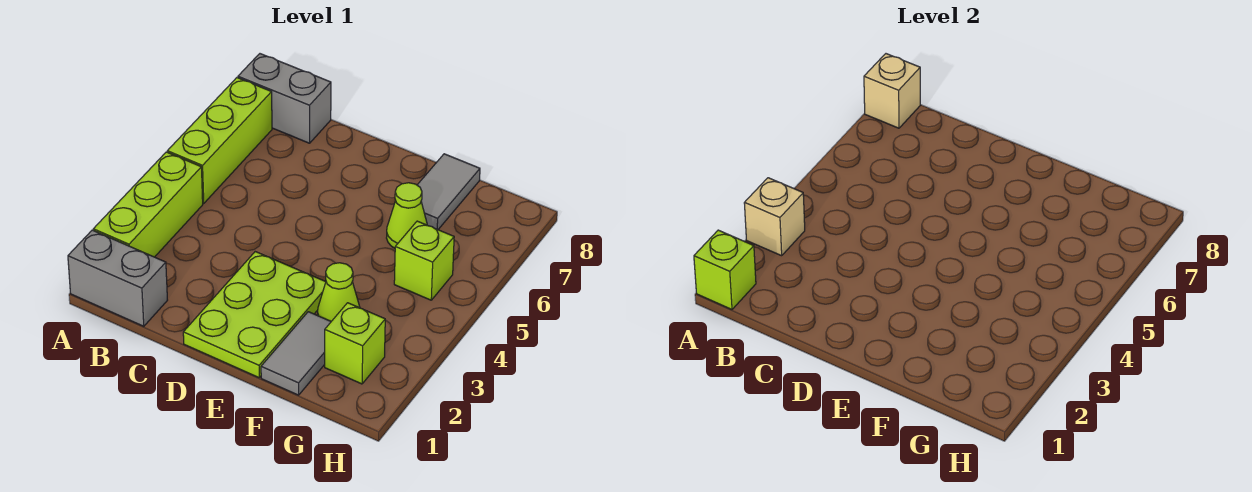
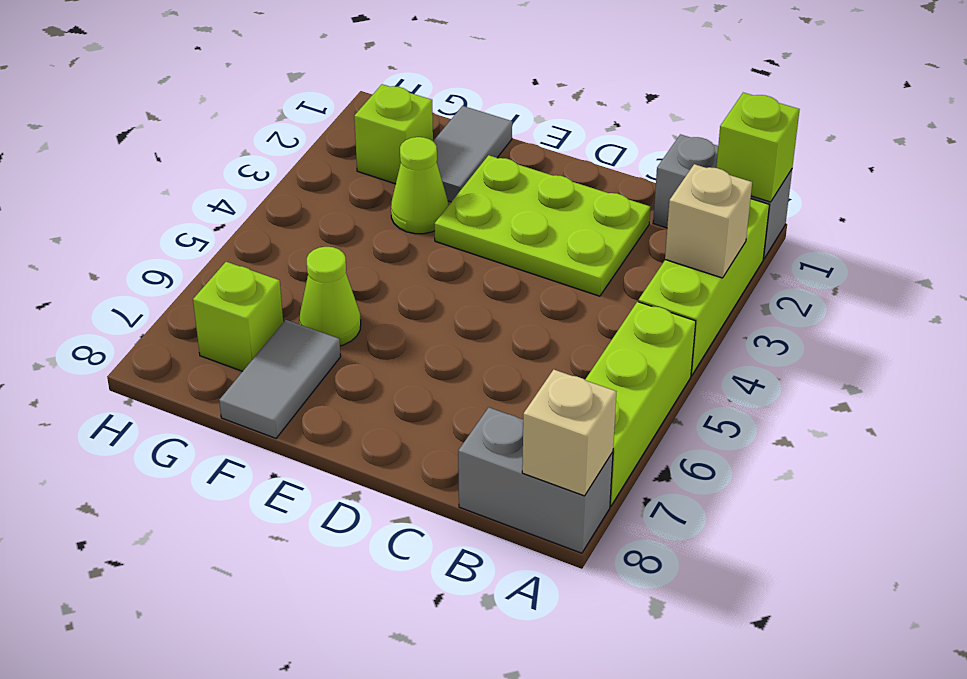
lime plate D1:E3 level 1 -> lime plate C2:E3 level 1
lime brick G5 level 1 -> lime brick G7 level 1

